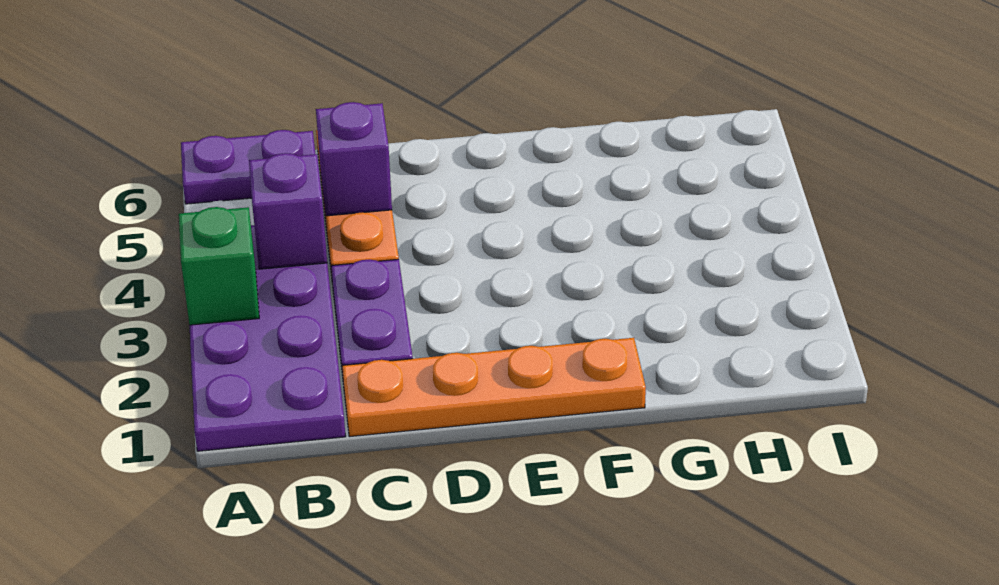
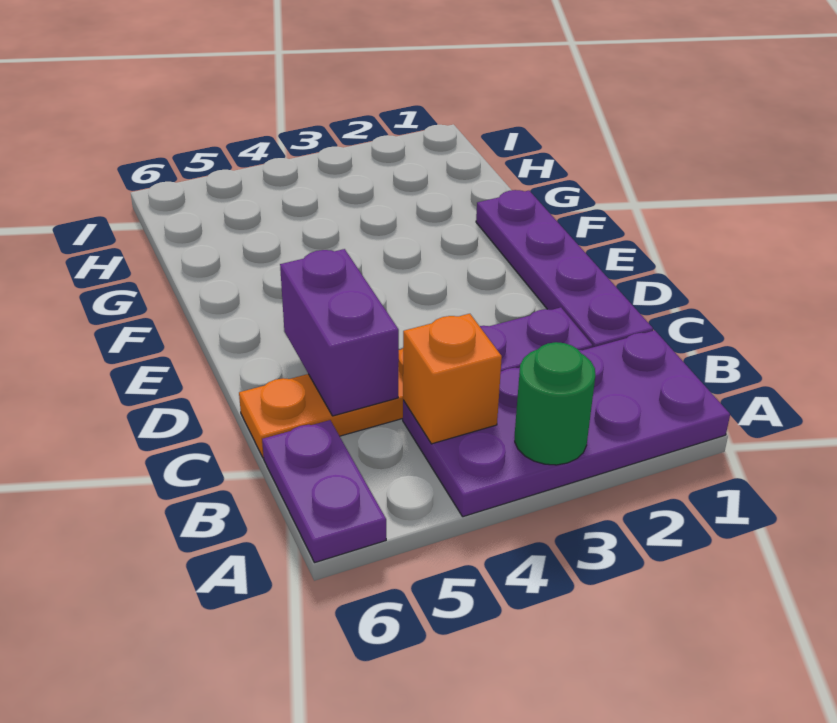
green brick A3 level 2 -> green round brick A3 level 2
purple brick B4 level 2 -> orange brick B4 level 2
orange plate C1:F1 level 1 -> purple plate C1:F1 level 1
purple brick C5 level 2 -> purple brick C5:D5 level 2

